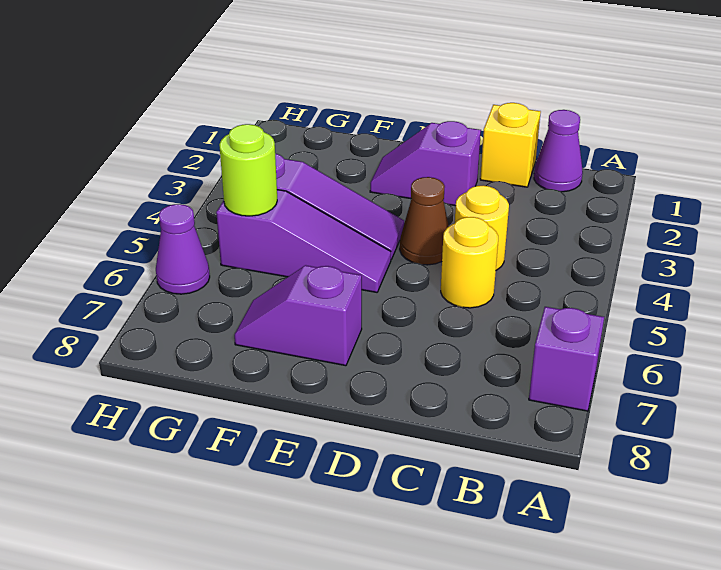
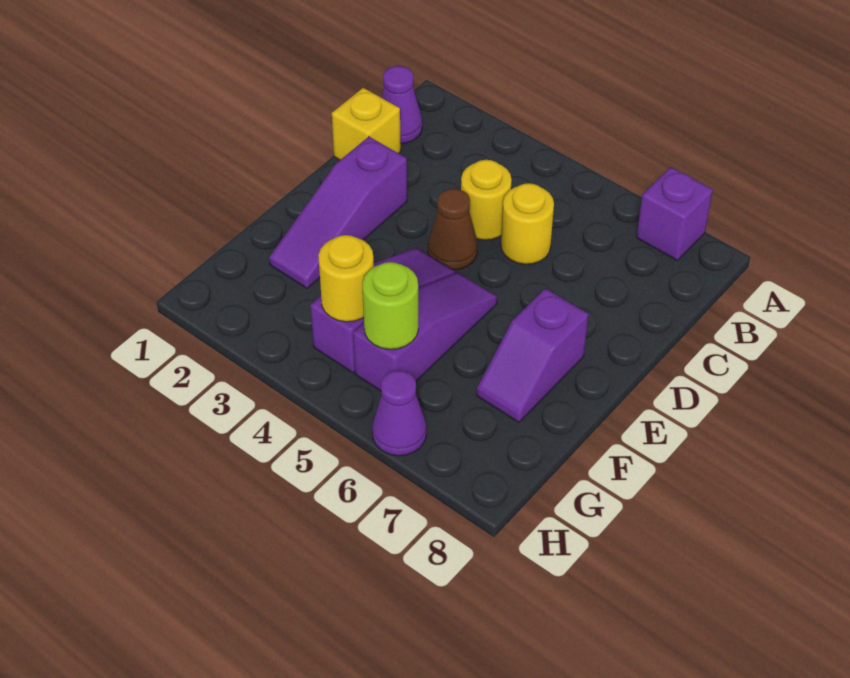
purple slope D2:E2 level 1 top D -> purple slope D2:F2 level 1 top D
none -> yellow round brick G4 level 2

